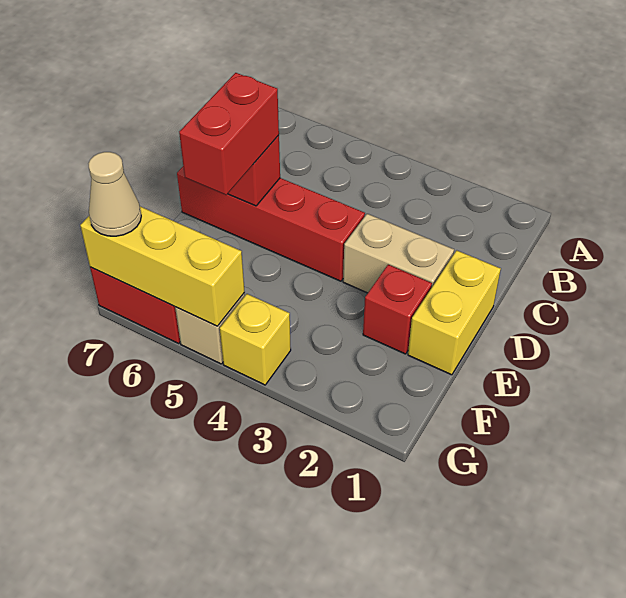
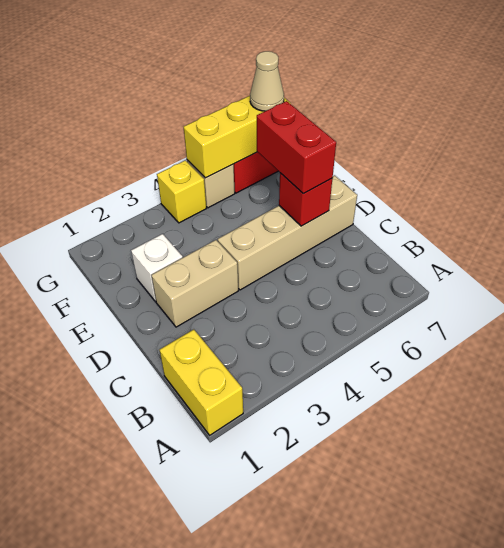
yellow brick D1:E1 level 1 -> yellow brick A1:B1 level 1
red brick D4:D7 level 1 -> tan brick D4:D7 level 1
red brick E2 level 1 -> white brick E2 level 1

